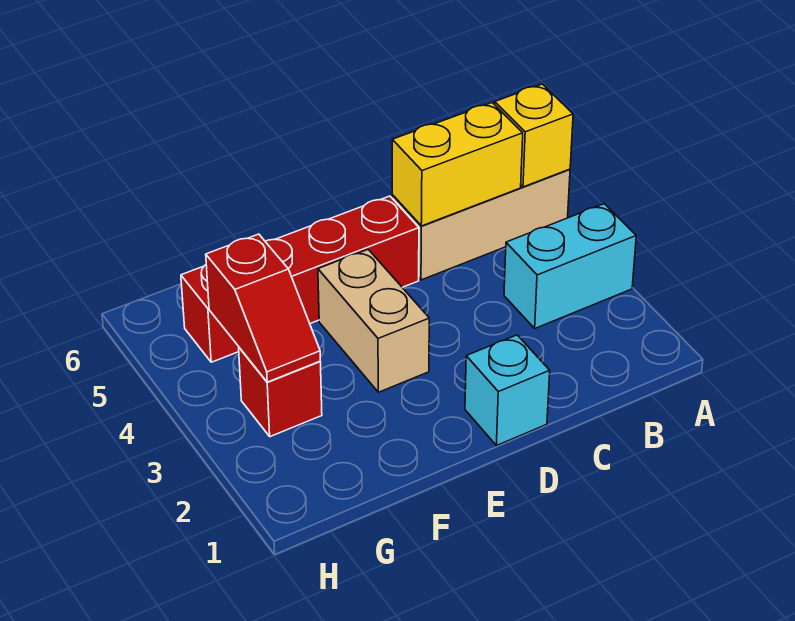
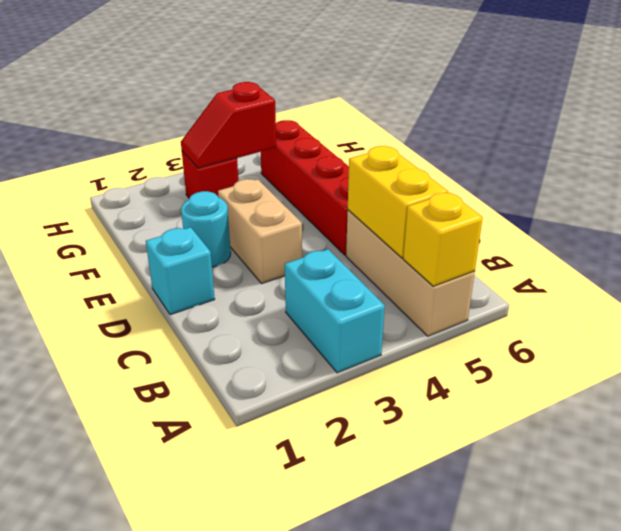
none -> cyan round brick E2 level 1
tan brick E3:E4 level 1 -> tan brick D3:E3 level 1

